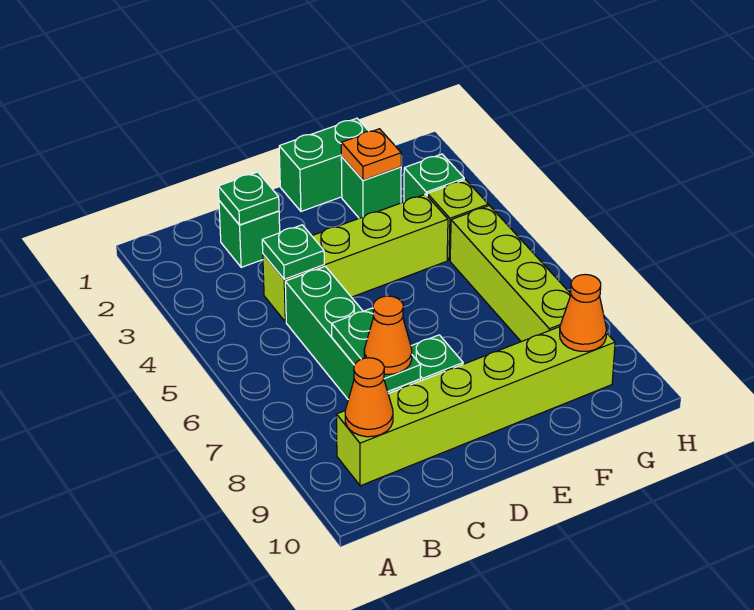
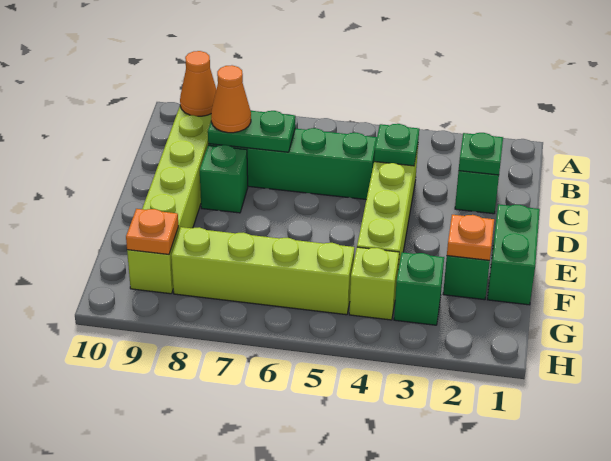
orange cone G9 level 2 -> orange plate G9 level 2

